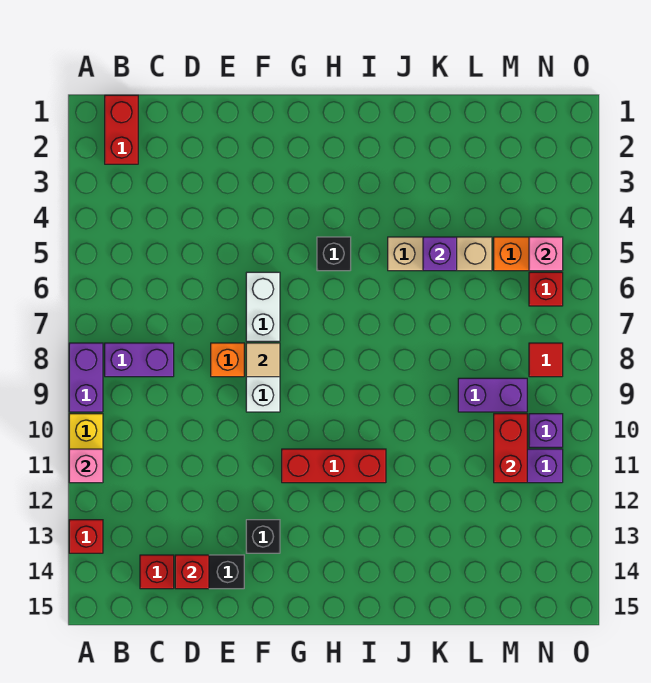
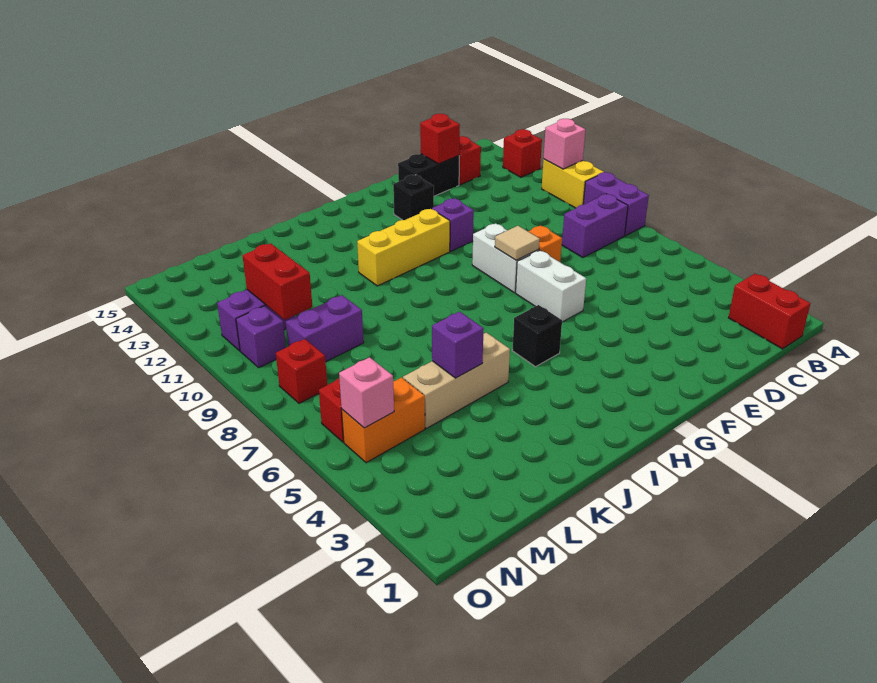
none -> purple brick F11 level 1
red brick G11:I11 level 1 -> yellow brick G11:I11 level 1
red tile N8 level 1 -> red brick N8 level 1

